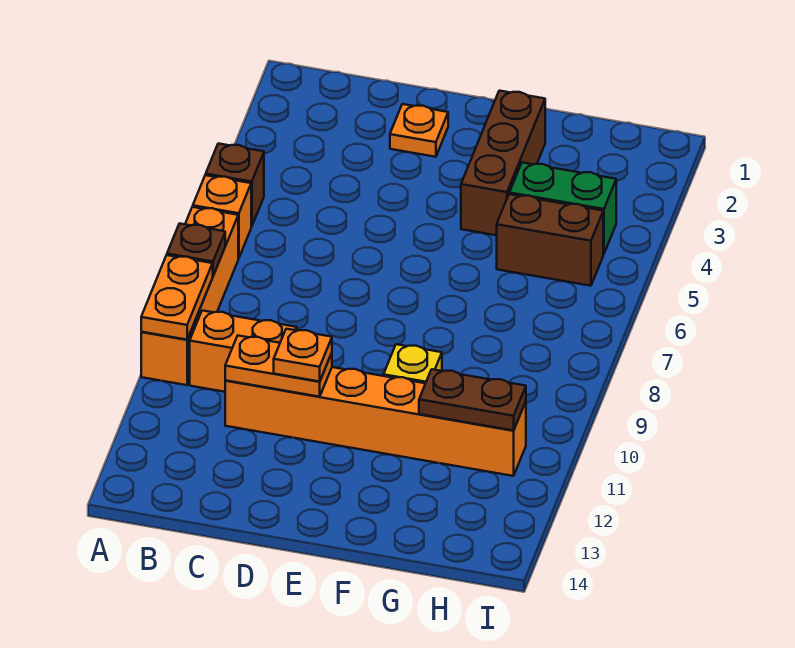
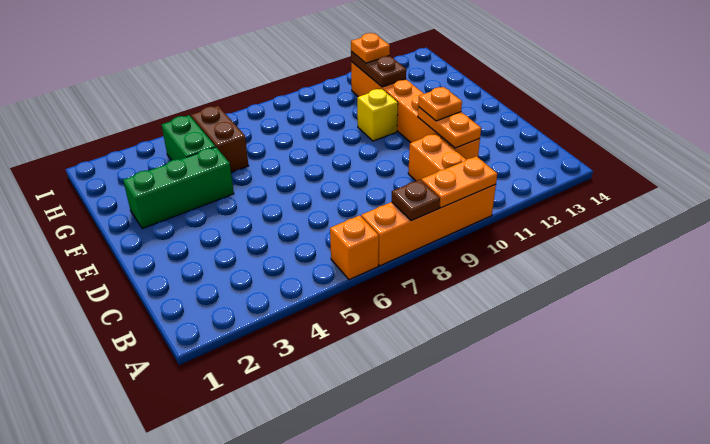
brown brick A5 level 1 -> none
orange plate D2 level 1 -> orange plate H11 level 3
brown brick F2:F4 level 1 -> green brick F2:F4 level 1

